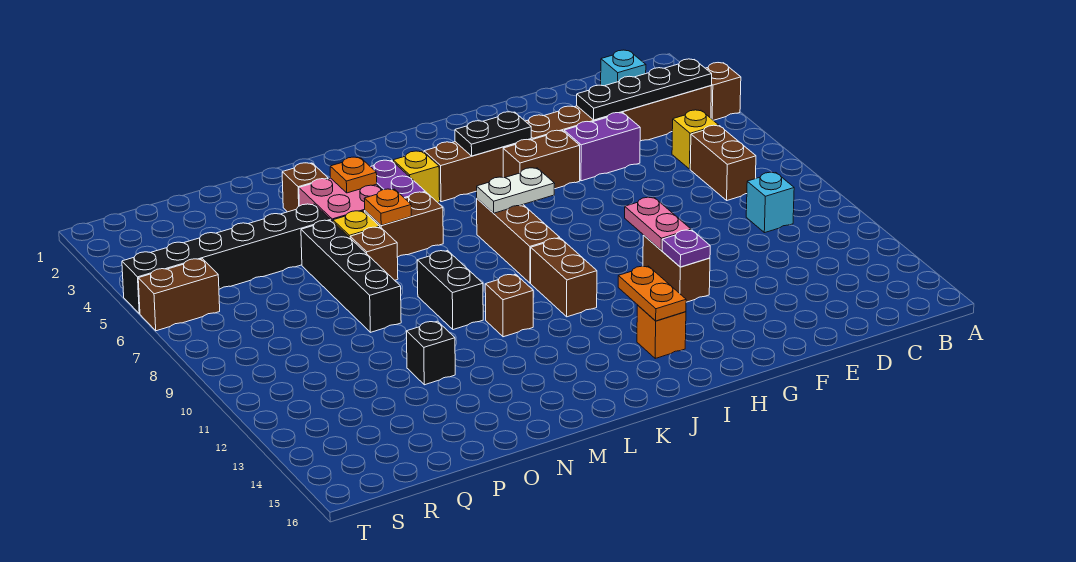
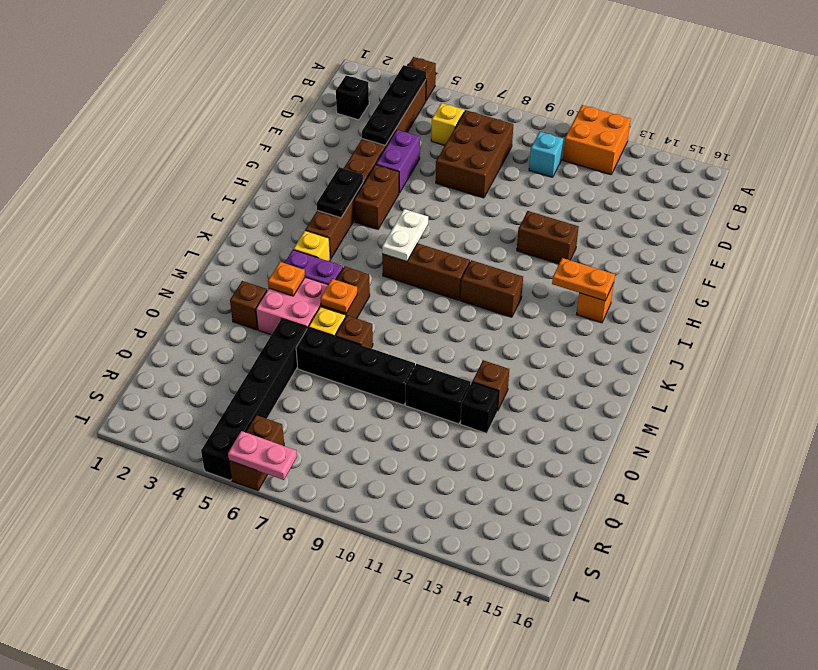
none -> orange brick A11:B12 level 1
cyan brick C2 level 1 -> black brick C2 level 1
brown brick C7:C8 level 1 -> brown brick C7:E8 level 1
pink plate G10:G11 level 2 -> pink plate T6:T7 level 2
purple plate G12 level 2 -> none
brown brick L11 level 1 -> brown brick N12 level 1
black brick M9:M10 level 1 -> black brick O10:O11 level 1

